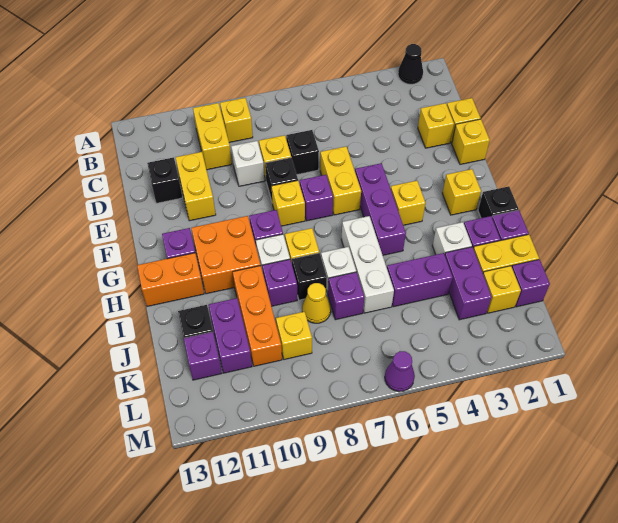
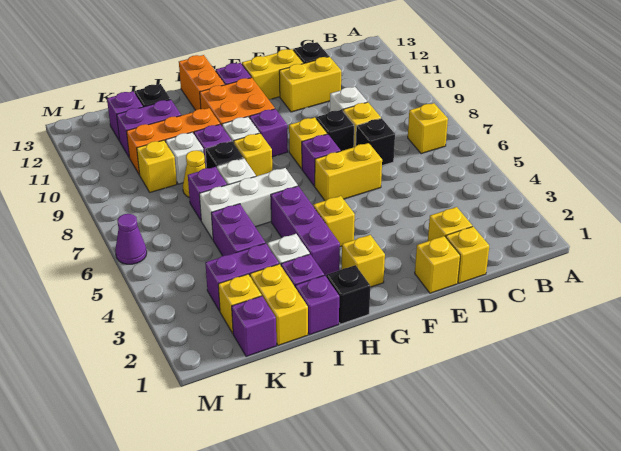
black cone A2 level 1 -> none
yellow brick B9 level 1 -> yellow brick B7 level 1
yellow brick B10:C10 level 1 -> yellow brick E12:F12 level 1
purple brick F5:H5 level 1 -> purple brick H3:H5 level 1
none -> white brick J9 level 1

